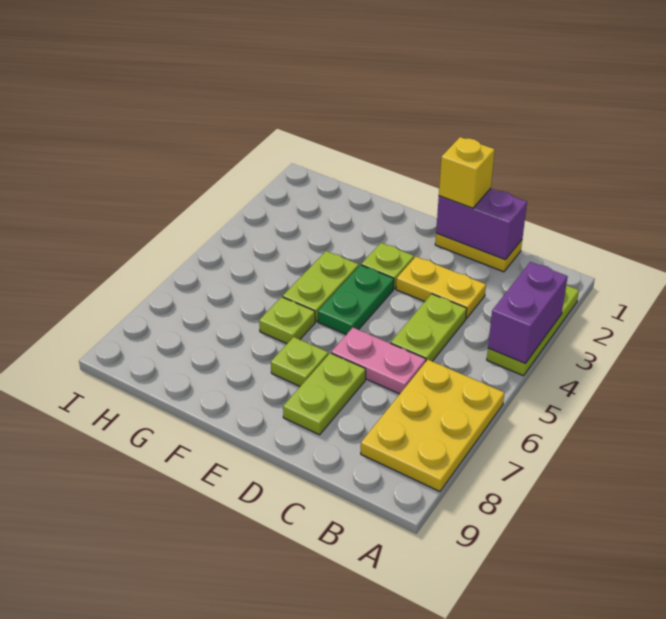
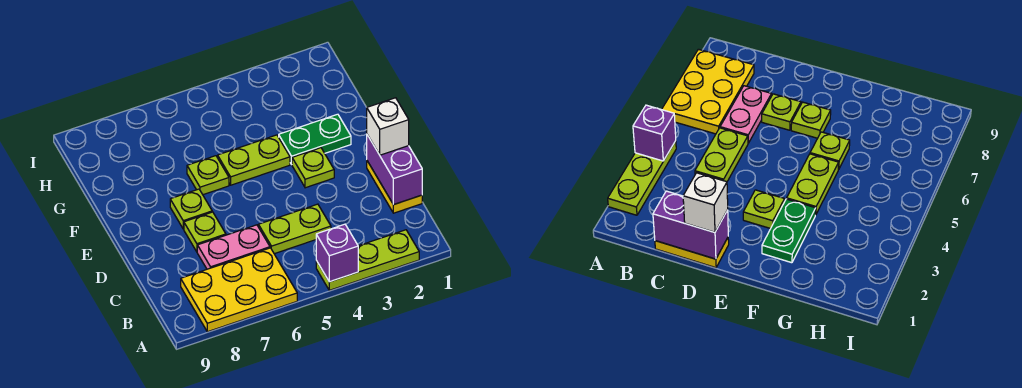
purple brick A3:A4 level 2 -> purple brick A4 level 2
yellow plate C3:D3 level 1 -> none
pink plate C6:D6 level 1 -> pink plate C6:C7 level 1
yellow brick D1 level 3 -> white brick D1 level 3
lime plate D7:D8 level 1 -> lime plate D7 level 1
green plate E4:E5 level 1 -> green plate F2:F3 level 1

